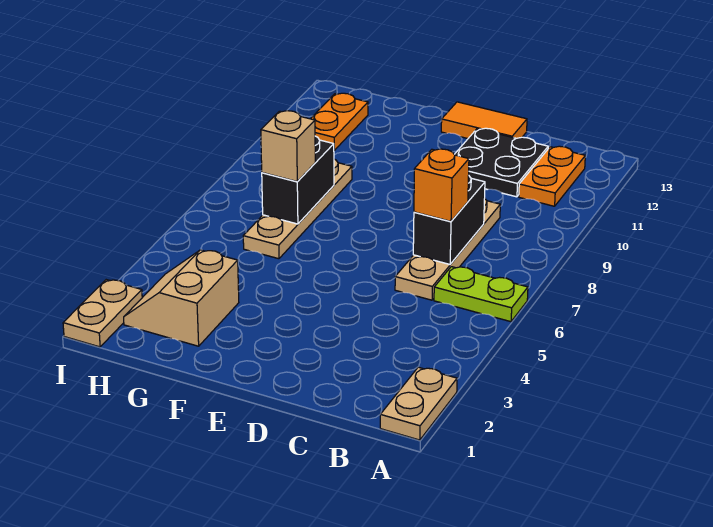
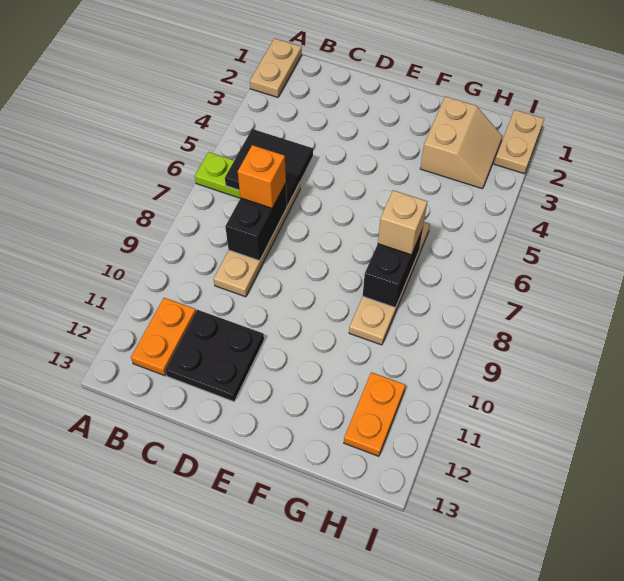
none -> black tile B5:C6 level 2
orange tile D13:E13 level 1 -> none

